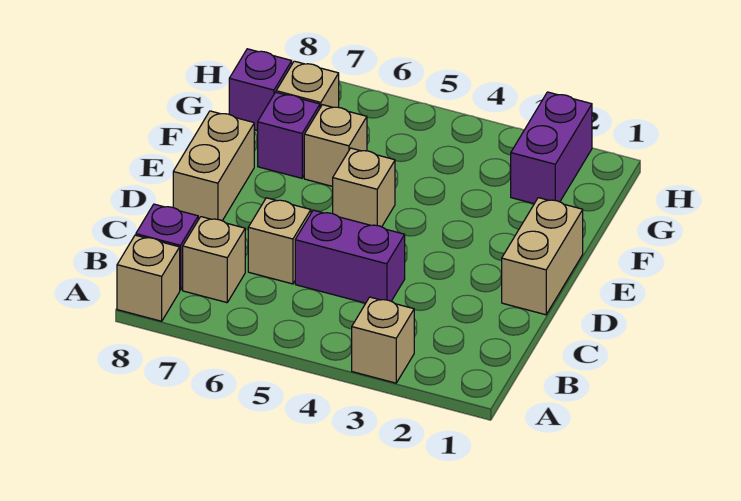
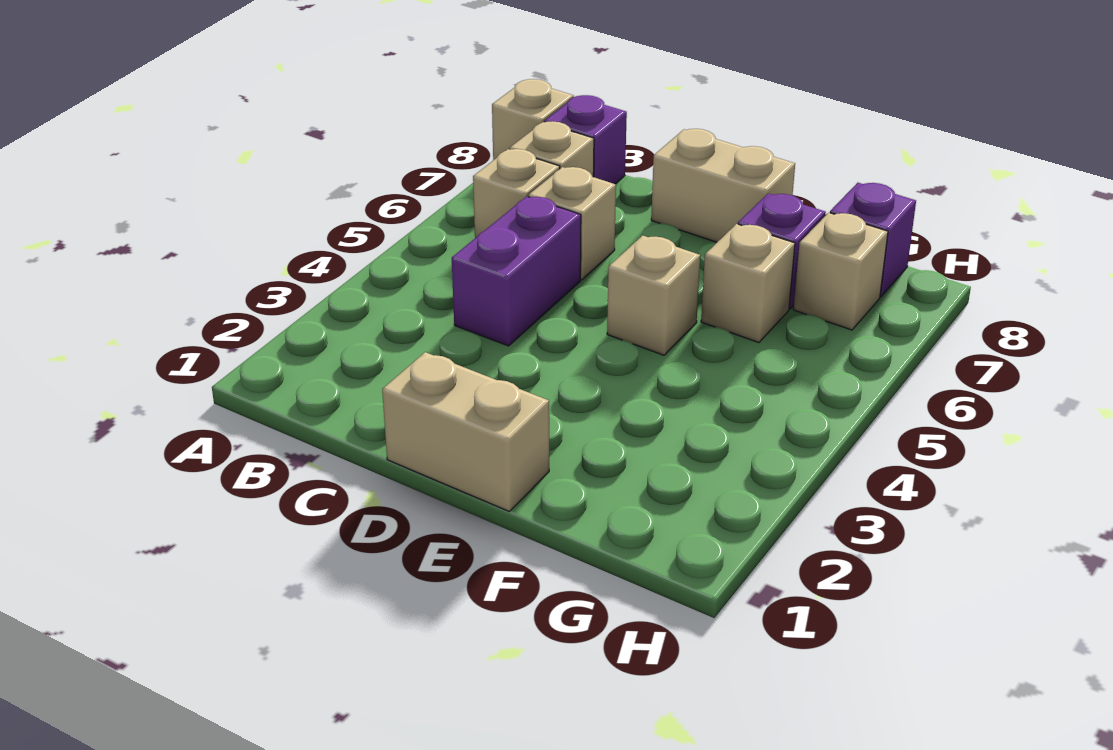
tan brick A3 level 1 -> tan brick B6 level 1
purple brick G2:H2 level 1 -> none

